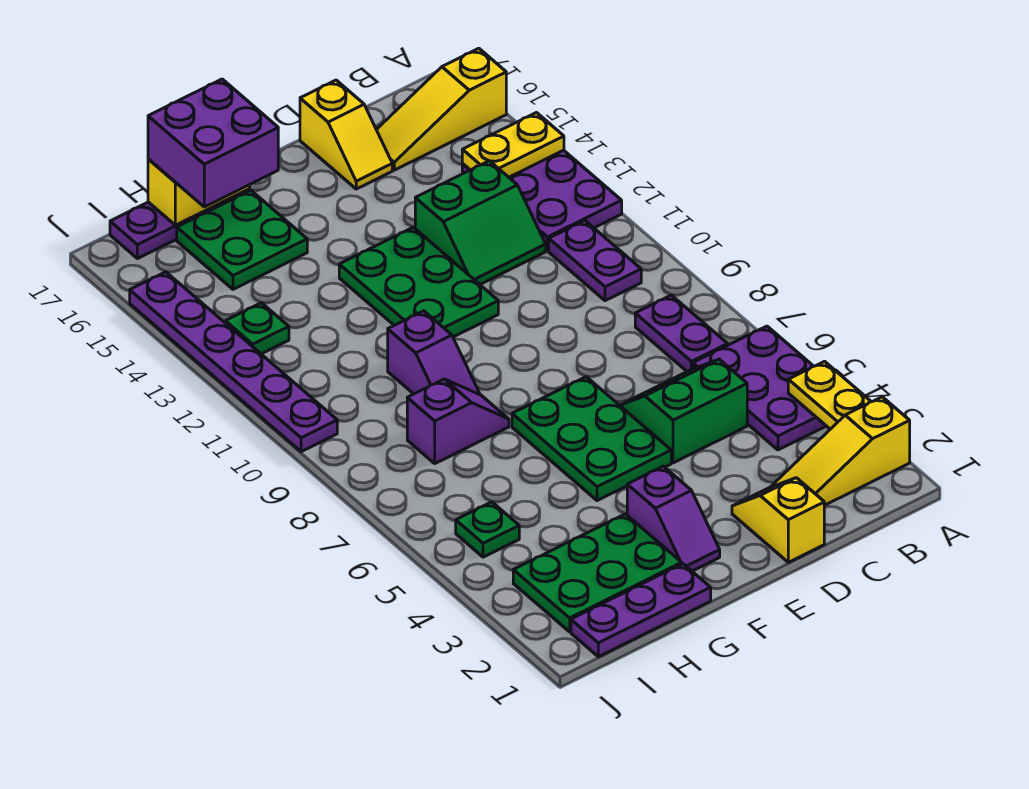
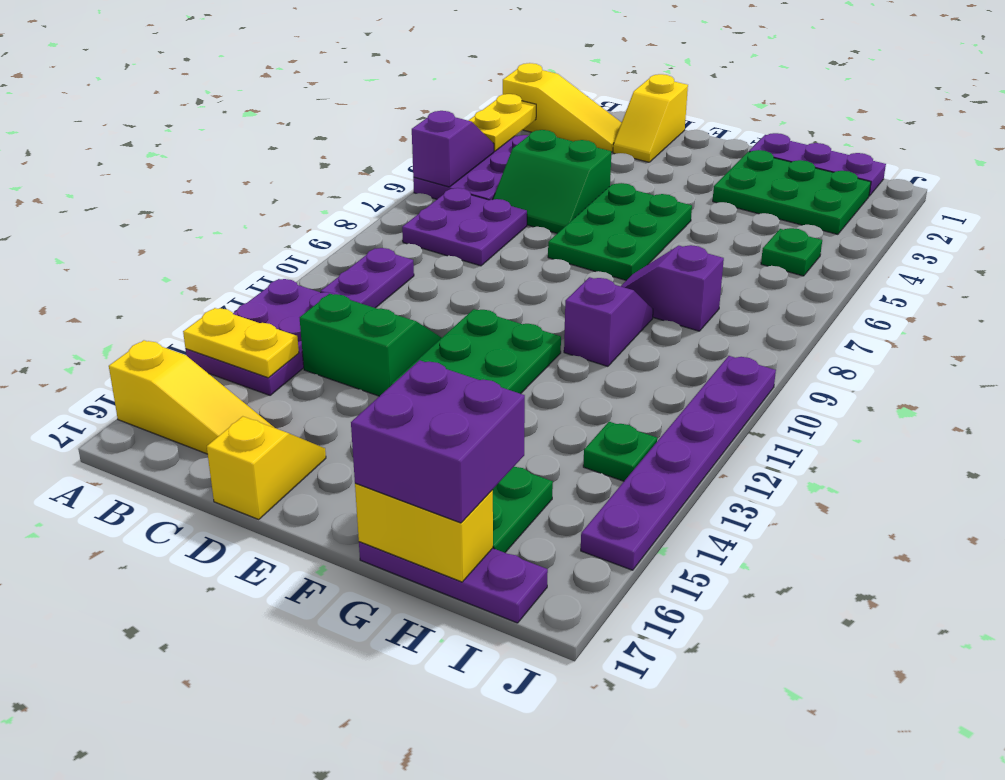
purple plate B7:B8 level 1 -> purple plate B7:C8 level 1
purple slope F2:F3 level 1 top 3 -> purple slope A5:A6 level 2 top 6

